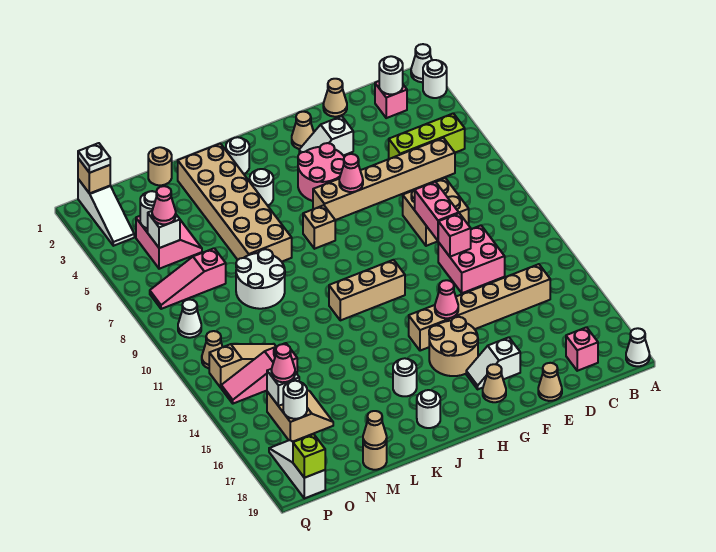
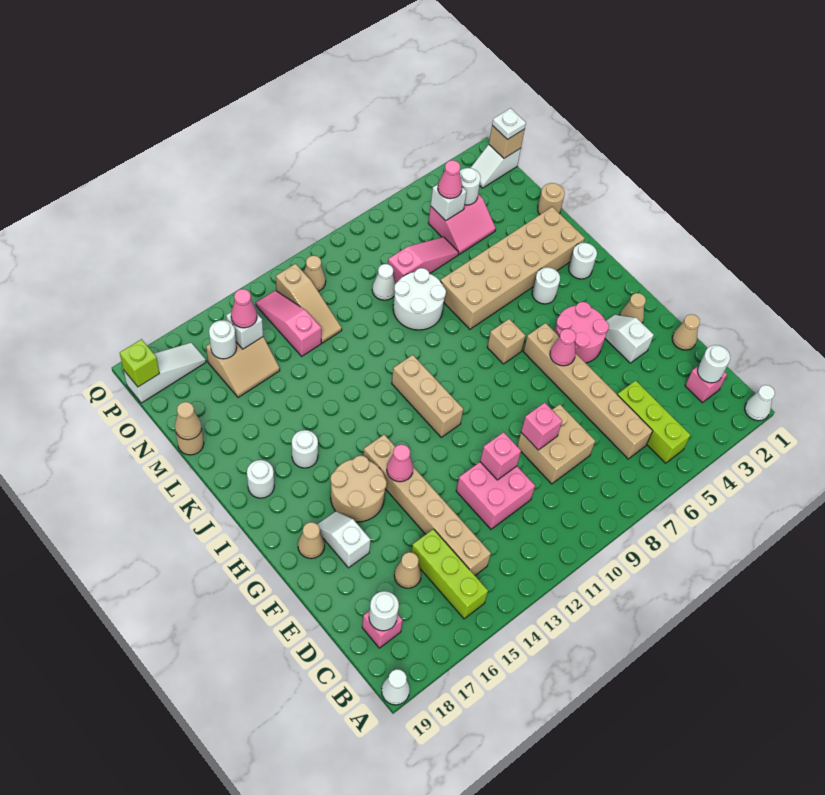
white round brick A2 level 1 -> white round brick C18 level 2
none -> lime brick B15:D15 level 1
pink brick E9:E10 level 2 -> pink brick E9 level 2
tan cone E19 level 1 -> tan cone D16 level 1
pink slope N7:P7 level 1 top N -> pink slope N6:N8 level 1 top 8
white slope P1:P3 level 1 top 1 -> white slope P1:P2 level 1 top 1
white cone P9 level 1 -> white cone N9 level 1

